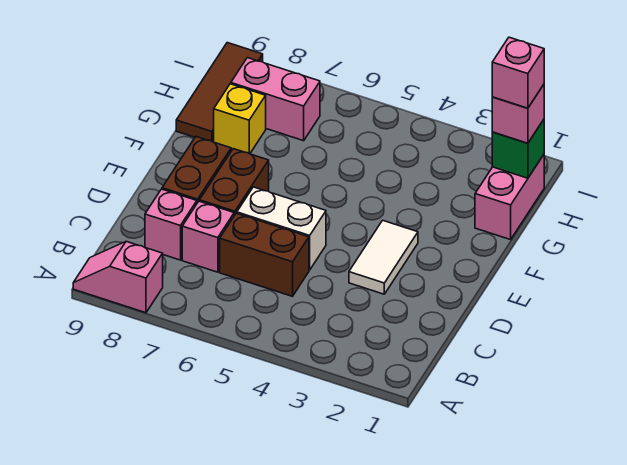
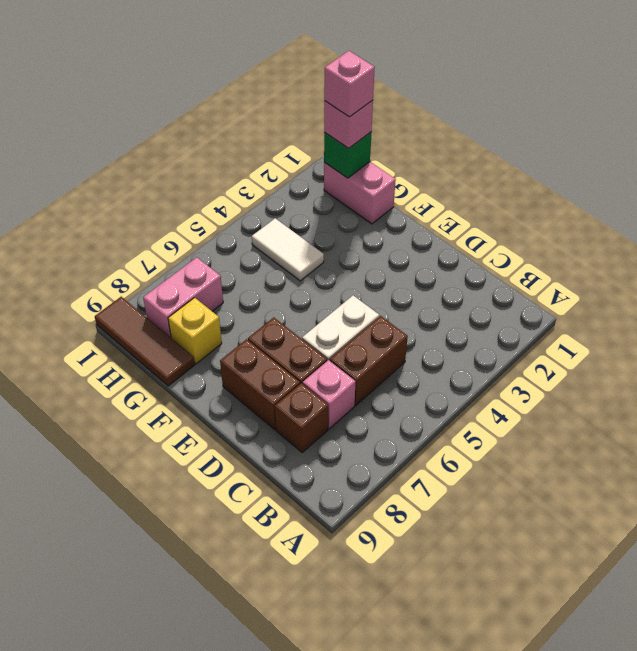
pink slope A8:A9 level 1 top 8 -> none
pink brick C8 level 1 -> brown brick C8 level 1
white tile D3:E3 level 1 -> white tile G4:H4 level 1

